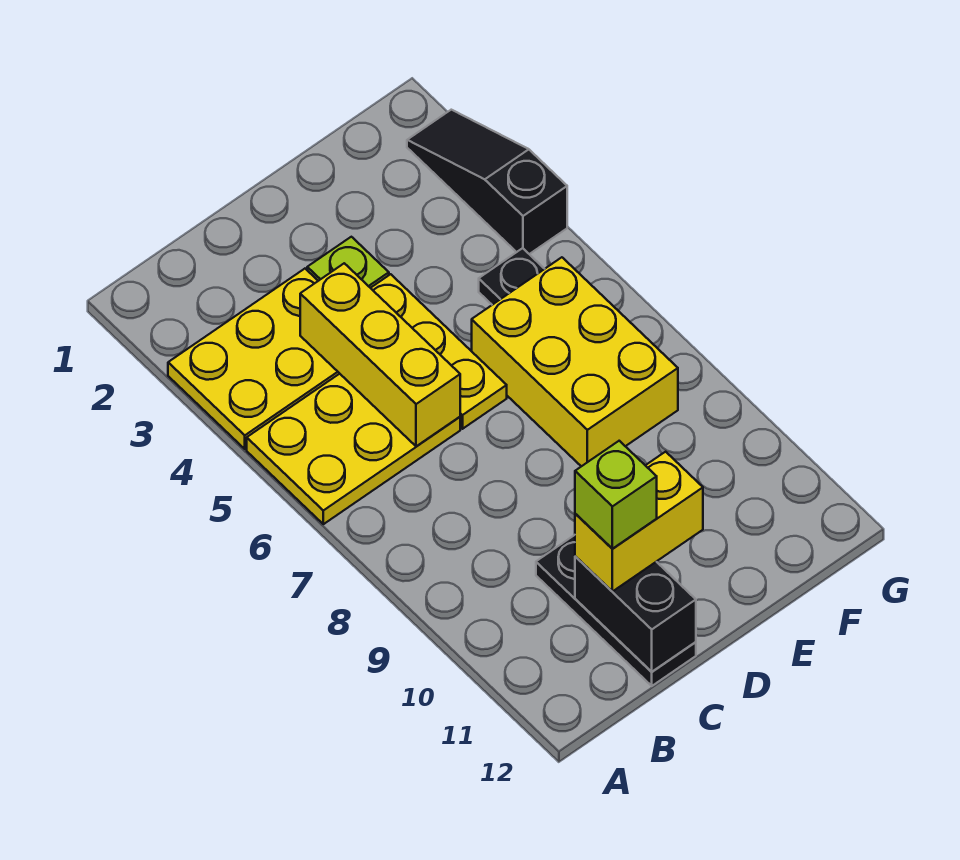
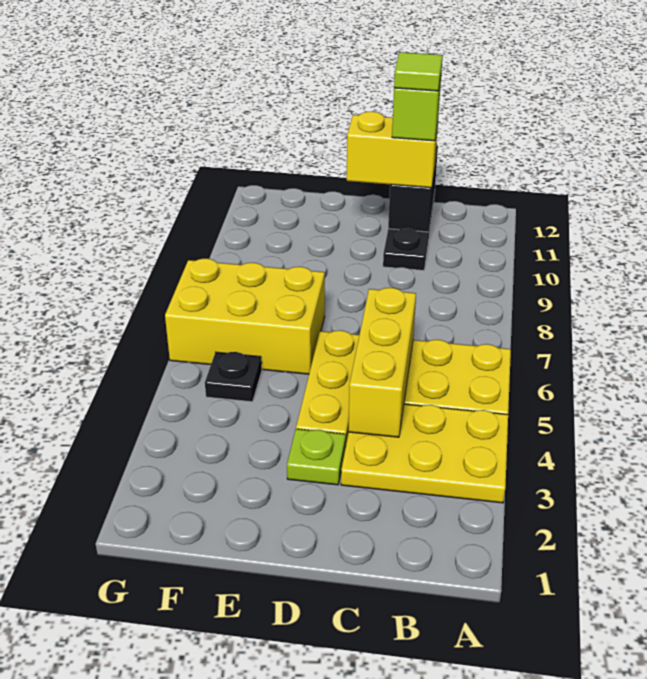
none -> lime tile C11 level 5
yellow brick E6:F8 level 1 -> yellow brick E6:G7 level 1
black slope G2:G4 level 1 top 4 -> none

